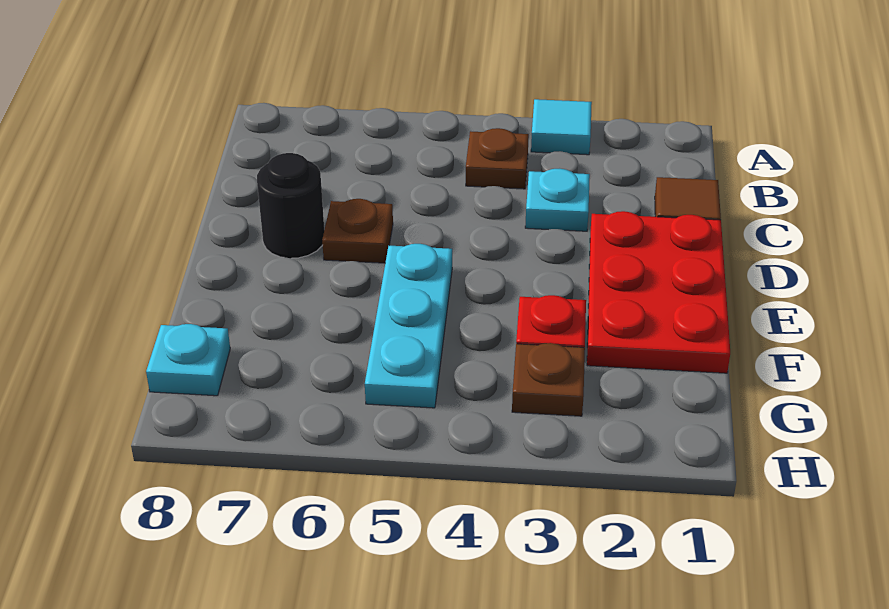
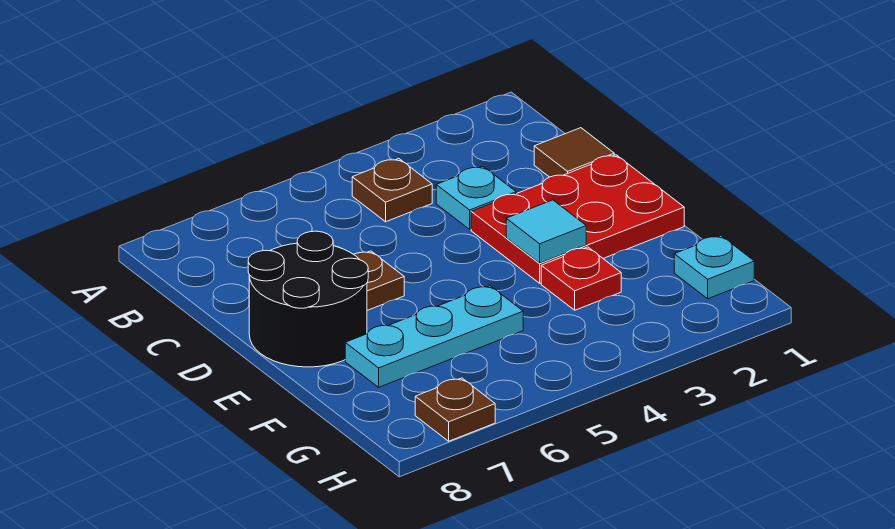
cyan tile A3 level 1 -> cyan tile E3 level 2
red plate D1:F2 level 1 -> red plate D1:E3 level 1
black round brick D7 level 1 -> black round brick D7:E8 level 1
cyan plate E5:G5 level 1 -> cyan plate F5:F7 level 1
brown plate G3 level 1 -> brown plate H7 level 1
cyan plate G8 level 1 -> cyan plate G1 level 1

